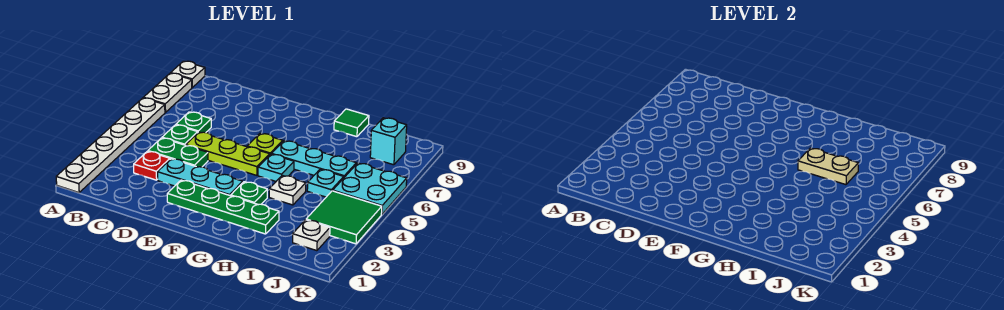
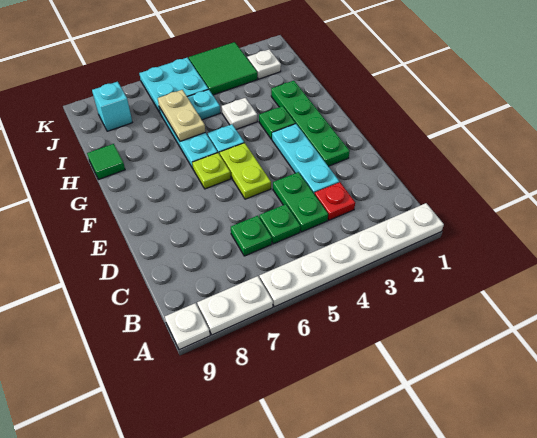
lime plate D5:F5 level 1 -> lime plate E5:F5 level 1

